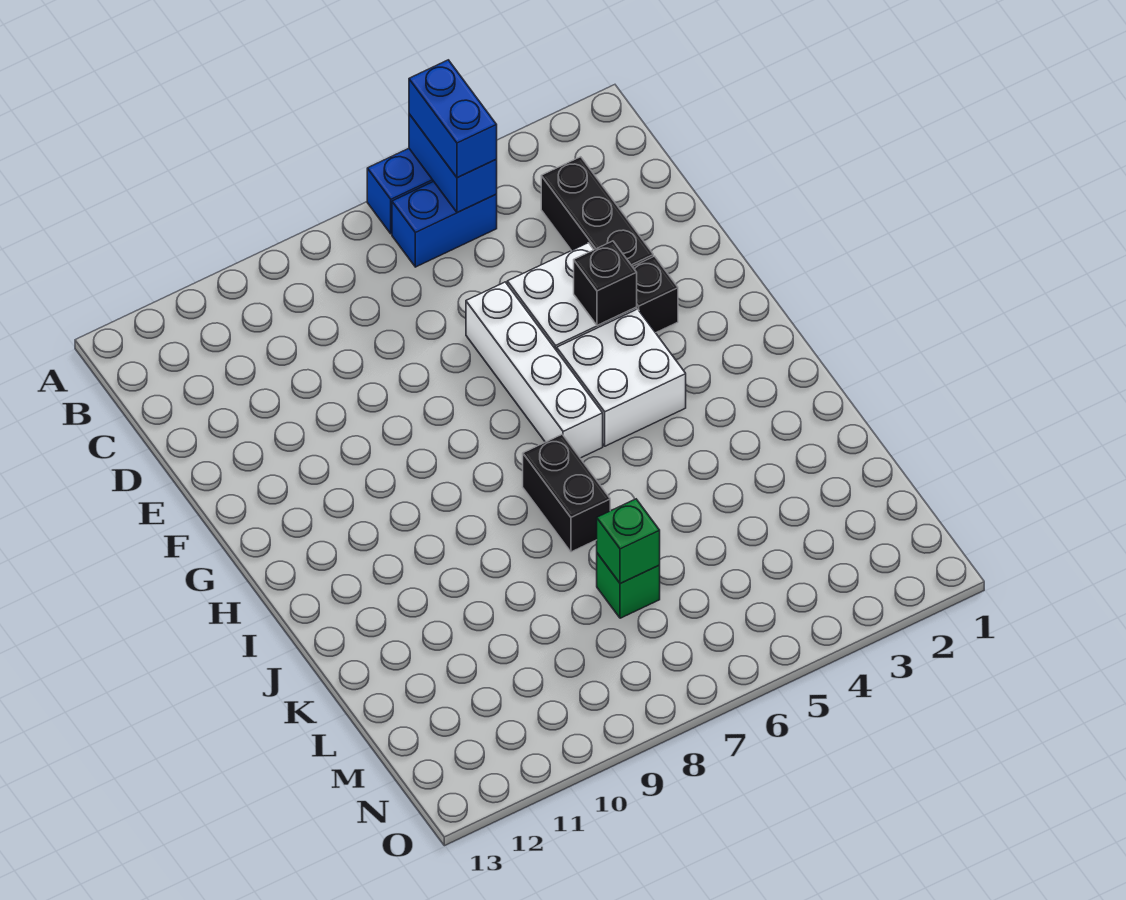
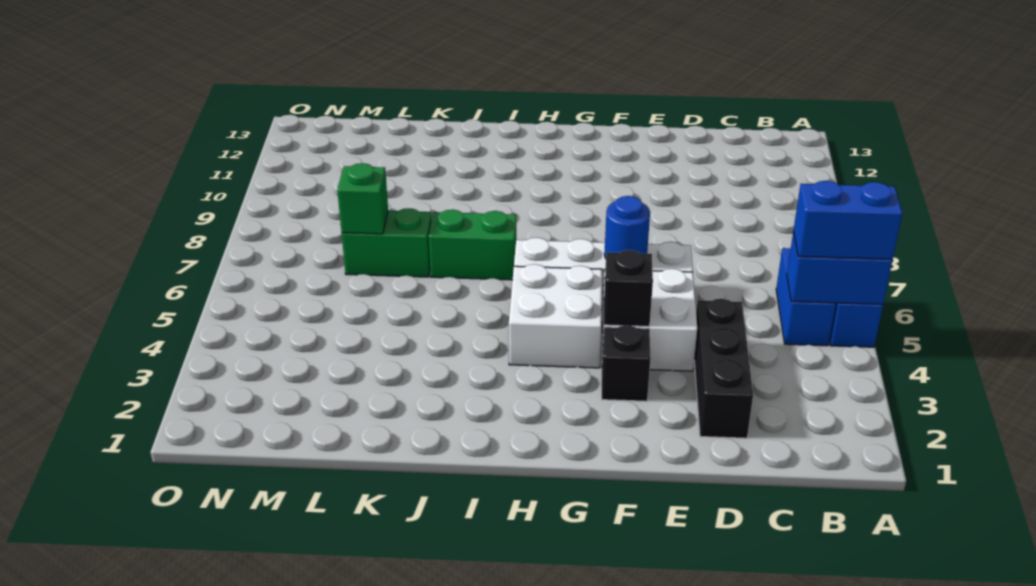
black brick C3:E3 level 1 -> black brick D2:D4 level 1
none -> blue round brick F6 level 2
black brick I7:J7 level 1 -> green brick I7:J7 level 1
green brick L7 level 1 -> green brick K7:L7 level 1

